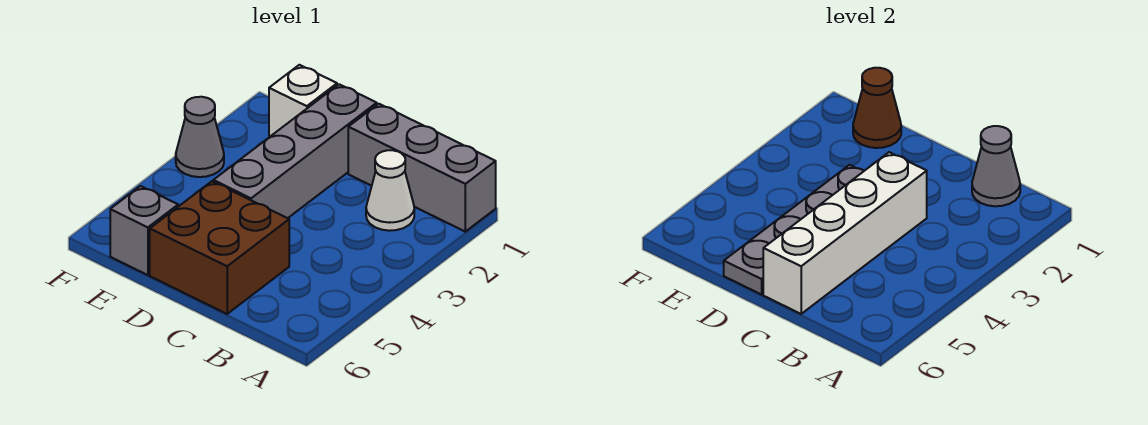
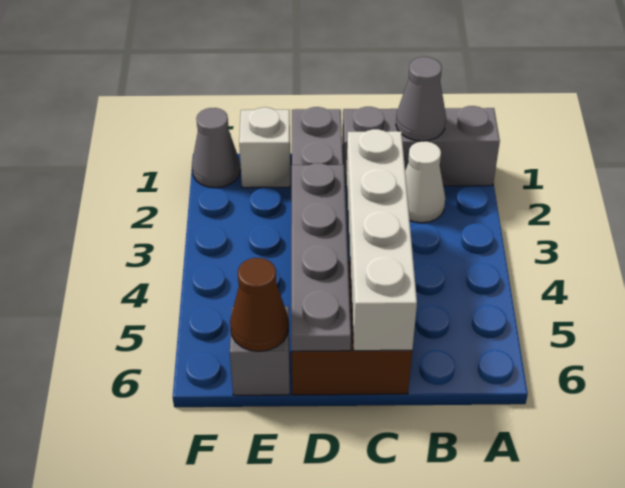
brown cone E1 level 2 -> brown cone E6 level 2
grey cone F3 level 1 -> grey cone F1 level 1

